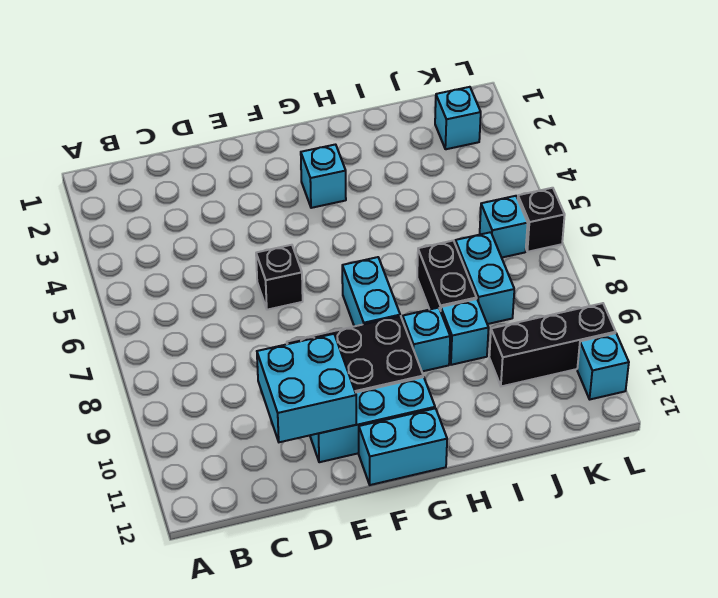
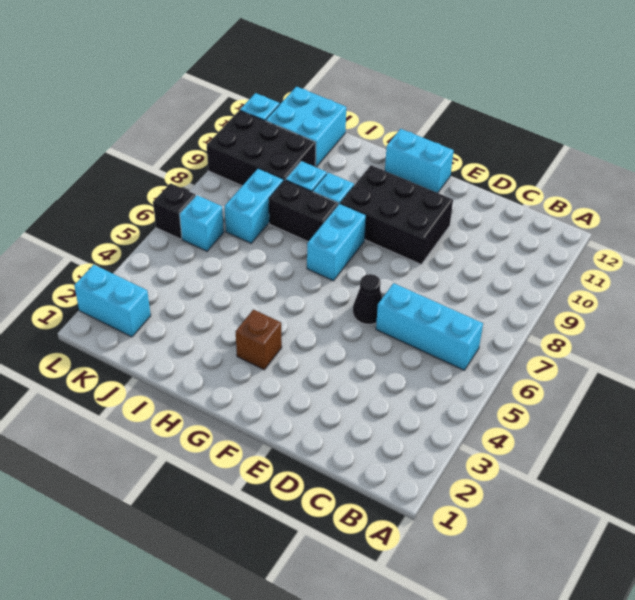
cyan brick D10:E11 level 2 -> cyan brick J11:K12 level 1
black brick E6 level 1 -> black cone E6 level 1
cyan brick E11:G11 level 1 -> cyan brick B6:D6 level 1
cyan brick G3 level 1 -> brown brick G3 level 1
black brick I7:I8 level 1 -> black brick H8:I8 level 1
black brick J10:L10 level 1 -> black brick J9:L10 level 1
cyan brick K2 level 1 -> cyan brick K2:L2 level 1

